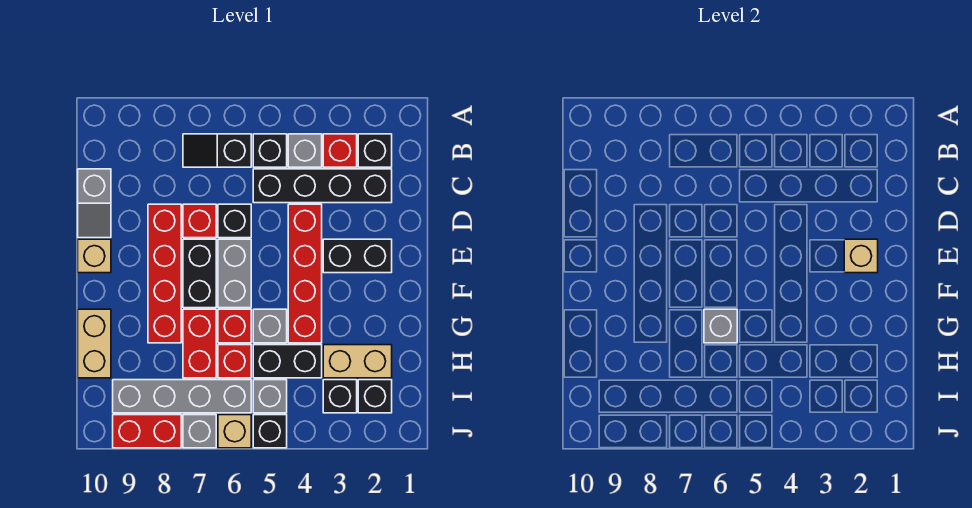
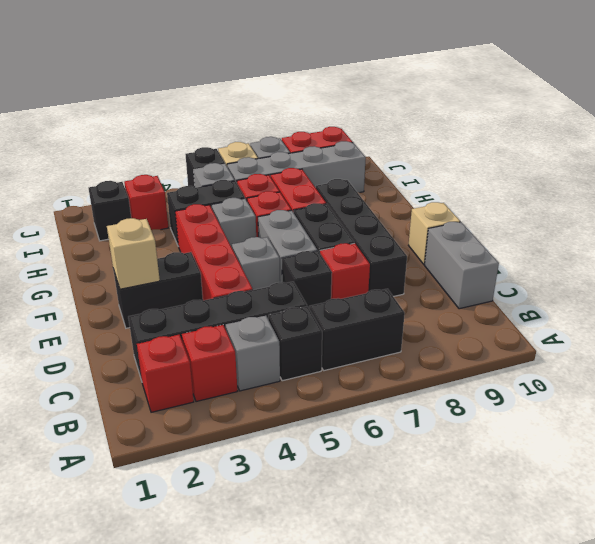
black brick B2 level 1 -> red brick B2 level 1
black slope B6:B7 level 1 top 6 -> black brick B6:B7 level 1
grey slope C10:D10 level 1 top C -> grey brick C10:D10 level 1
red brick D8:G8 level 1 -> black brick D8:G8 level 1
grey brick G6 level 2 -> grey brick E5 level 1
tan brick G10:H10 level 1 -> none
tan brick H2:H3 level 1 -> none
black brick I3 level 1 -> red brick I3 level 1

